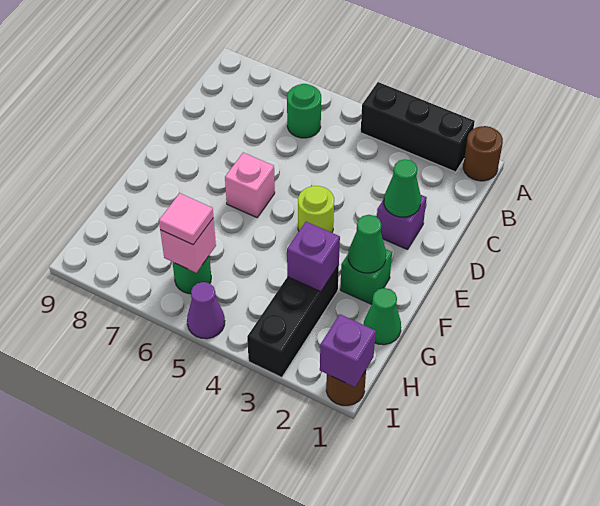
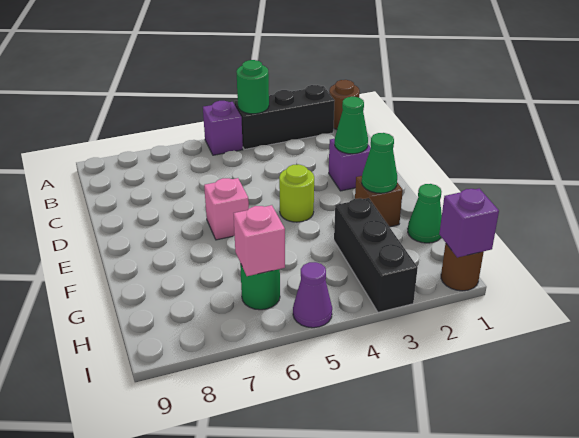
green round brick B6 level 1 -> green round brick A4 level 2
green brick F2 level 1 -> brown brick F2 level 1
purple brick G3 level 2 -> purple brick A5 level 1
pink tile H6 level 3 -> none

